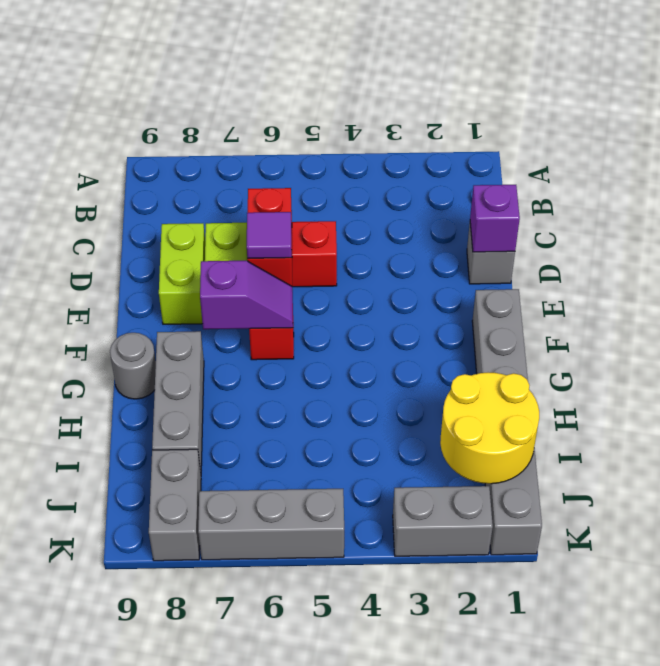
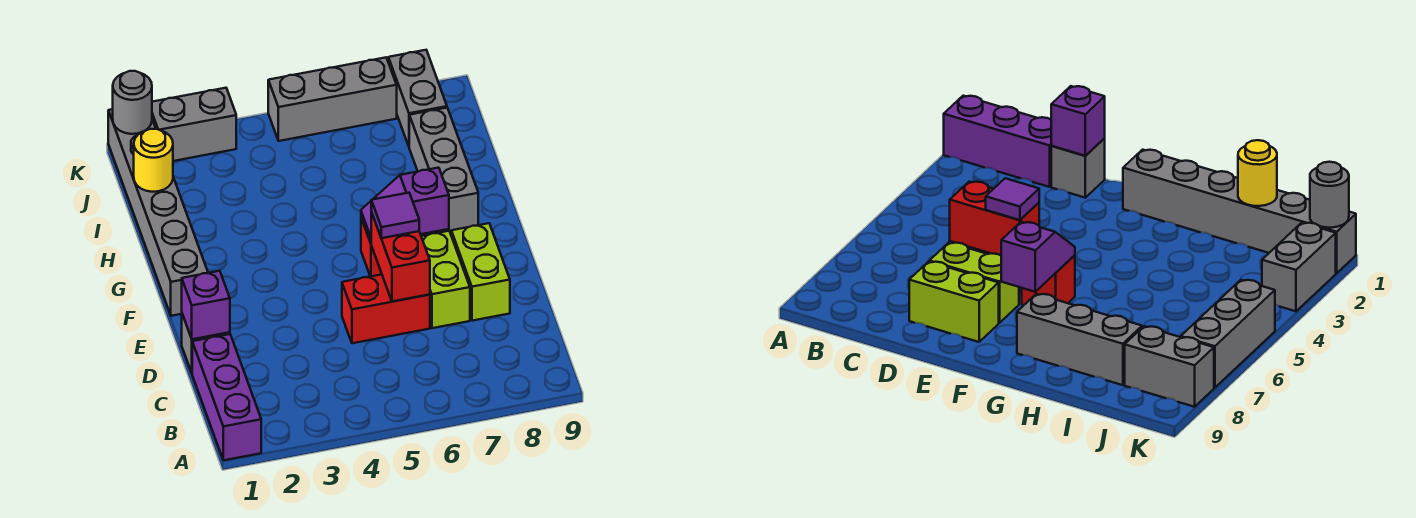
none -> purple brick A1:C1 level 1
grey round brick G9 level 1 -> grey round brick K1 level 2
yellow round brick I1:J2 level 2 -> yellow round brick I1 level 2

